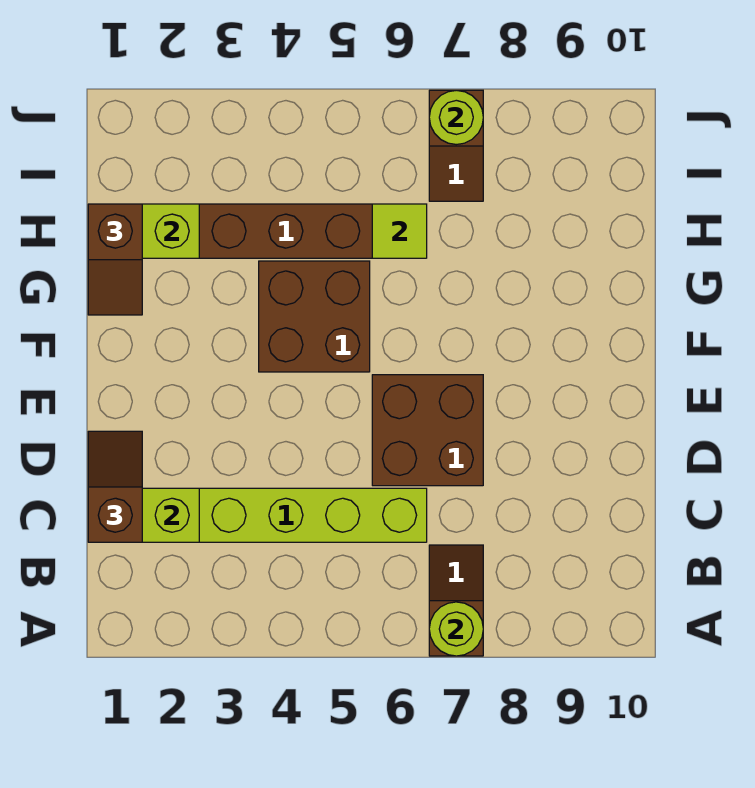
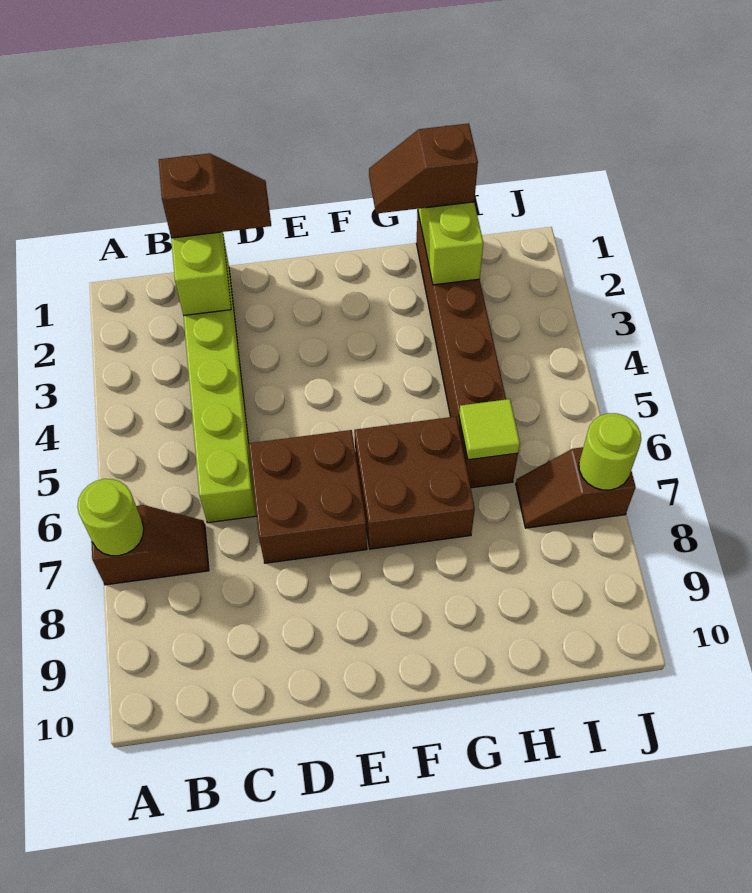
brown brick F4:G5 level 1 -> brown brick F6:G7 level 1

